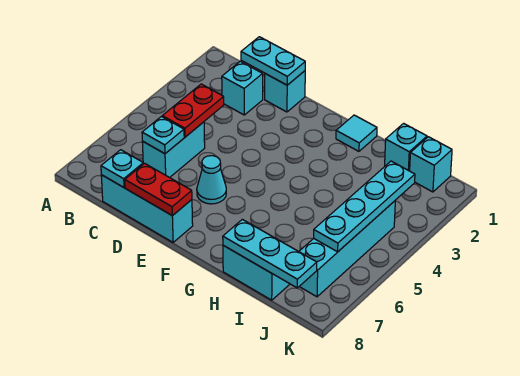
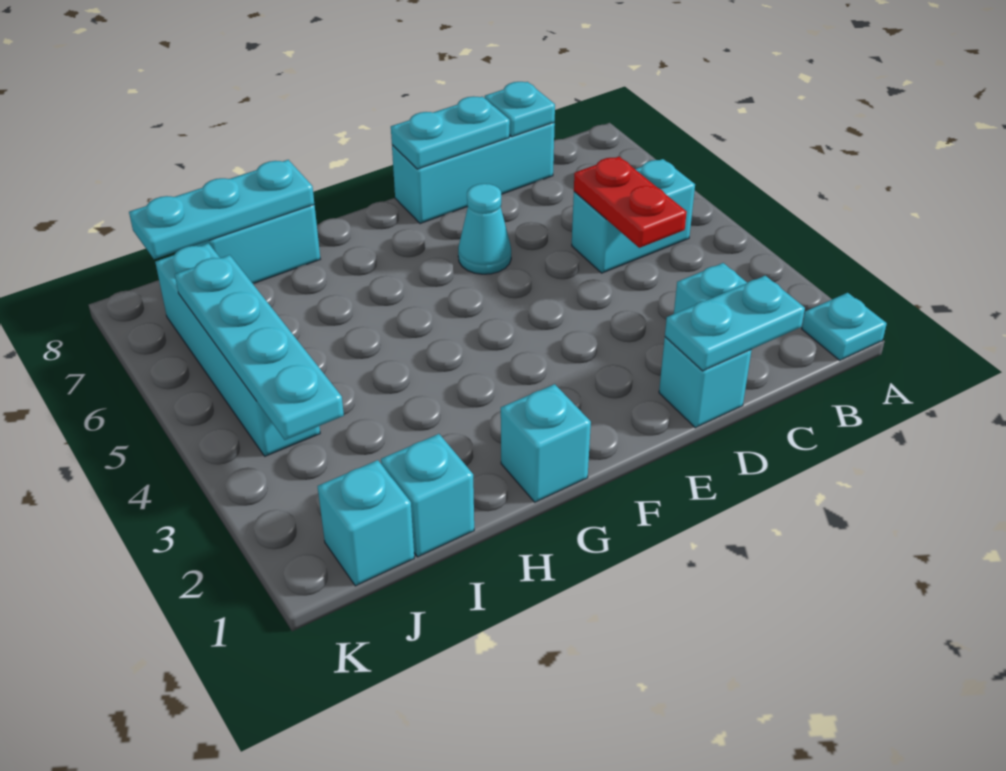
cyan brick C5:C6 level 1 -> cyan brick B5:C5 level 1
cyan plate C6 level 2 -> cyan plate A1 level 1
red plate D8:E8 level 2 -> cyan plate D8:E8 level 2
cyan tile G1 level 1 -> cyan brick G1 level 1

